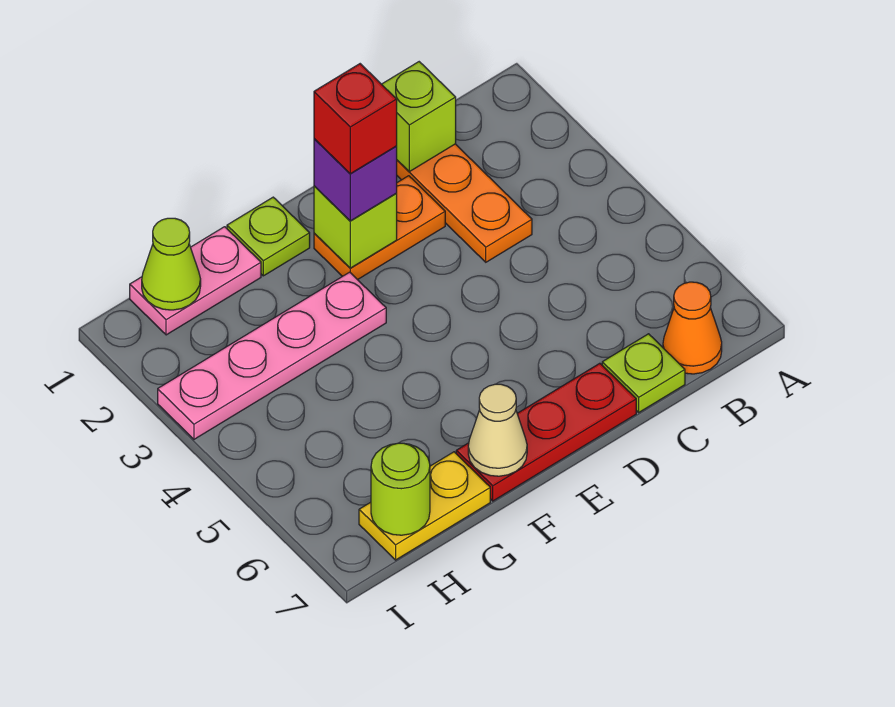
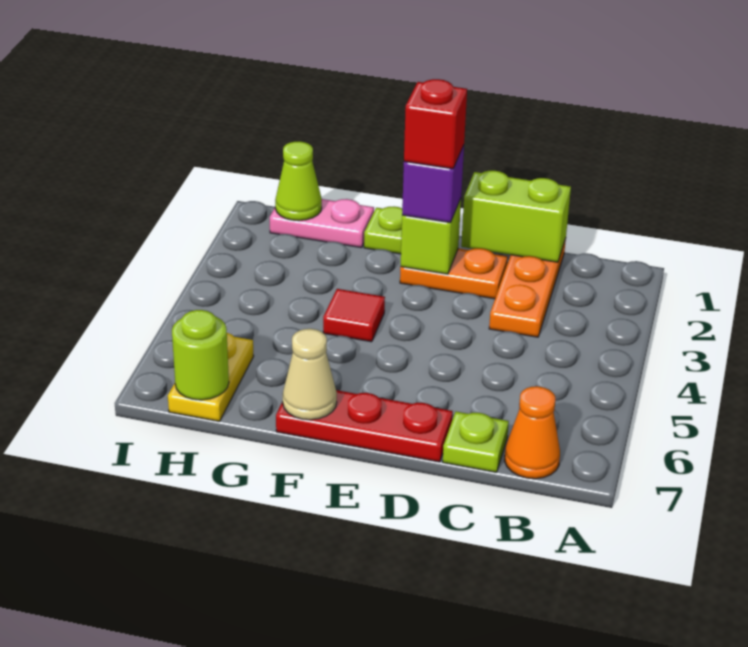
lime brick C1 level 2 -> lime brick C1:D1 level 2
pink plate F3:I3 level 1 -> none
none -> red tile F4 level 1
yellow plate G7:H7 level 1 -> yellow plate H6:H7 level 1

